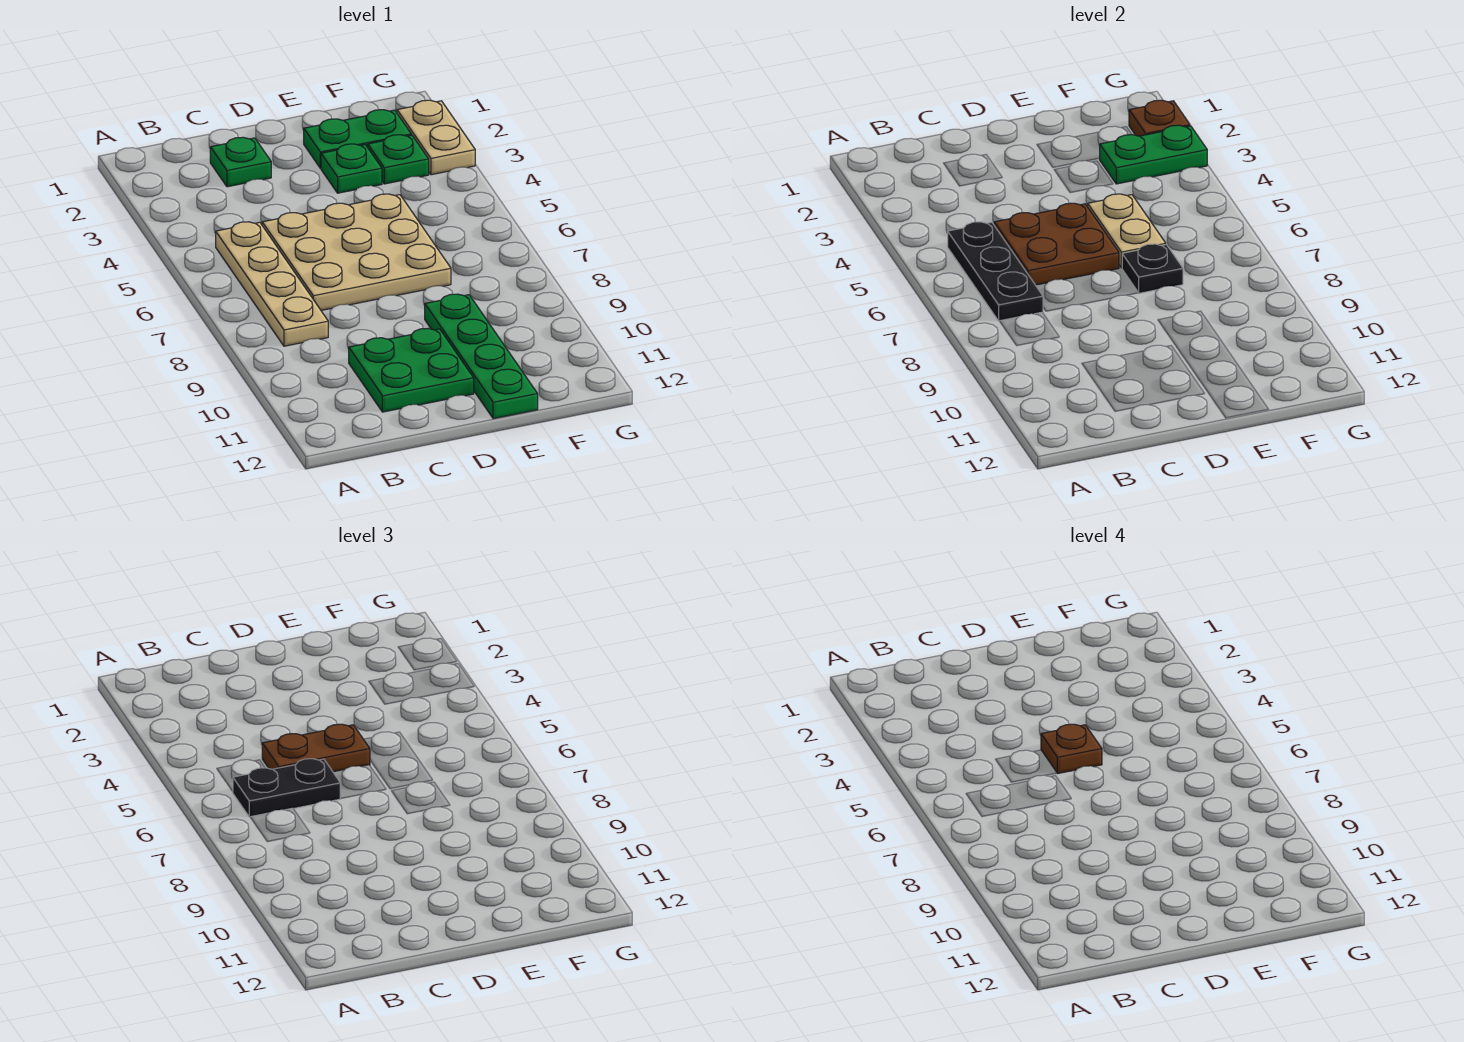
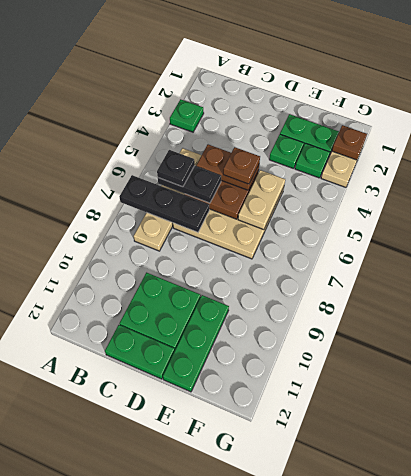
black plate B5:B7 level 2 -> black plate A7:C7 level 2
green plate C2 level 1 -> green plate A3 level 1
black plate E7 level 2 -> black plate B6 level 4
green plate E9:E12 level 1 -> green plate E10:E12 level 1
green plate F3:G3 level 2 -> green plate C12:D12 level 1

